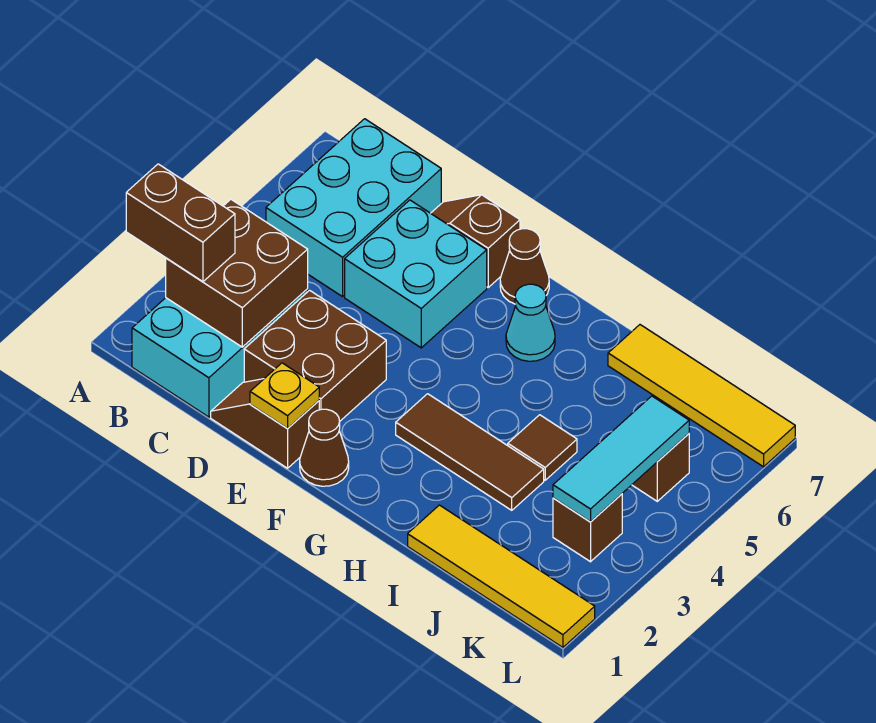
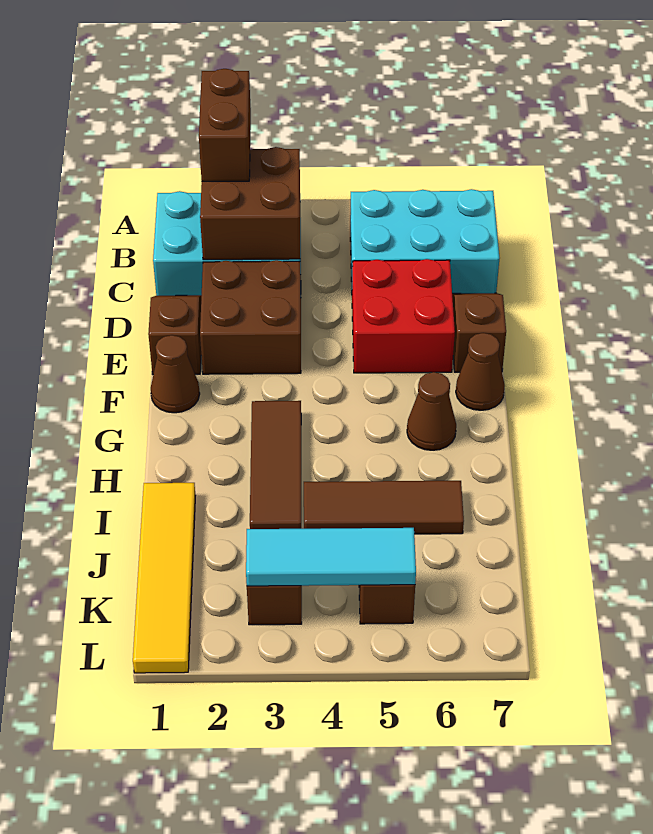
cyan brick D5:E6 level 1 -> red brick D5:E6 level 1
yellow plate E1 level 2 -> none
cyan cone G6 level 1 -> brown cone G6 level 1
brown tile I4 level 1 -> brown tile I4:I6 level 1
yellow tile I7:L7 level 1 -> none

